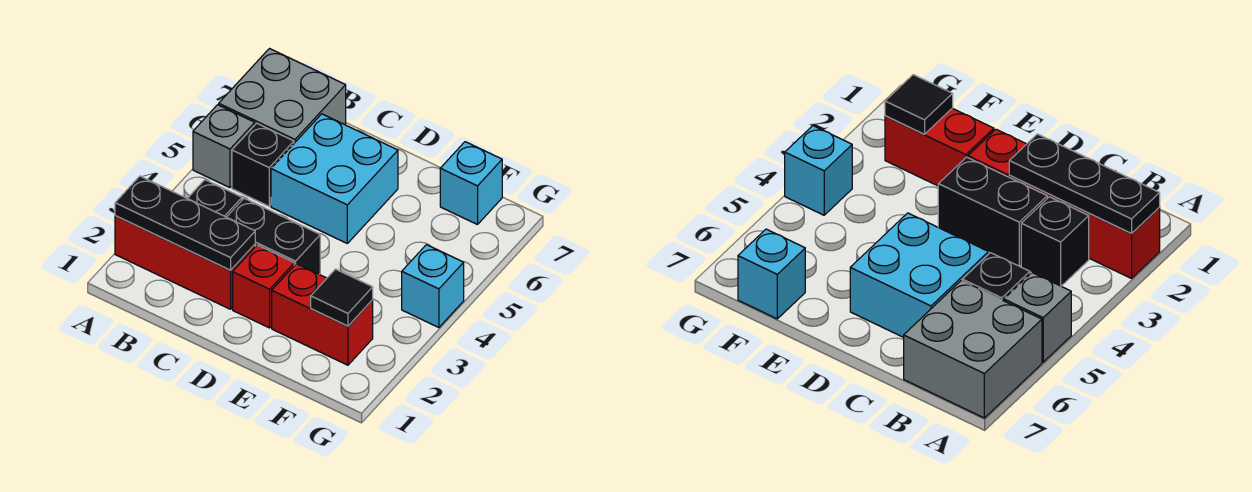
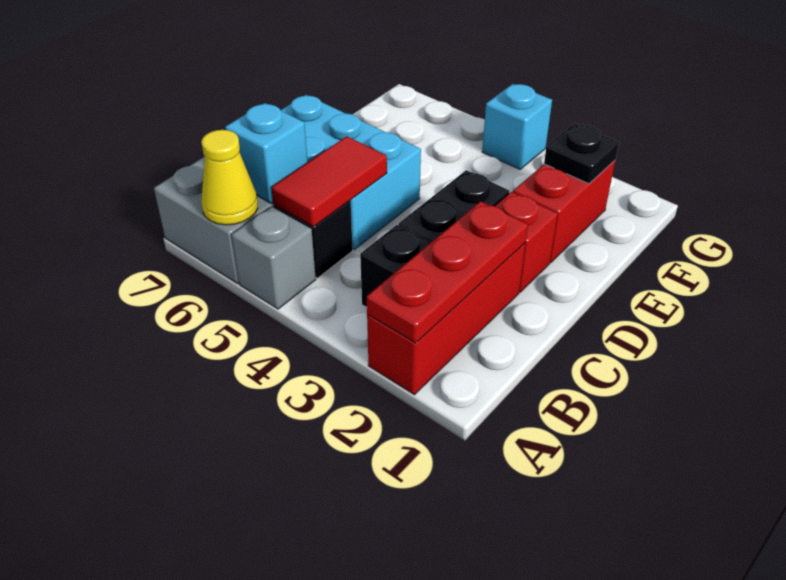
black plate A2:C2 level 2 -> red plate A2:C2 level 2
none -> yellow cone A6 level 2
none -> red tile B5:C5 level 2
cyan brick C5:D6 level 1 -> cyan brick C5:D7 level 1
black tile F2 level 2 -> black plate F2 level 2
cyan brick F7 level 1 -> cyan brick B6 level 2

